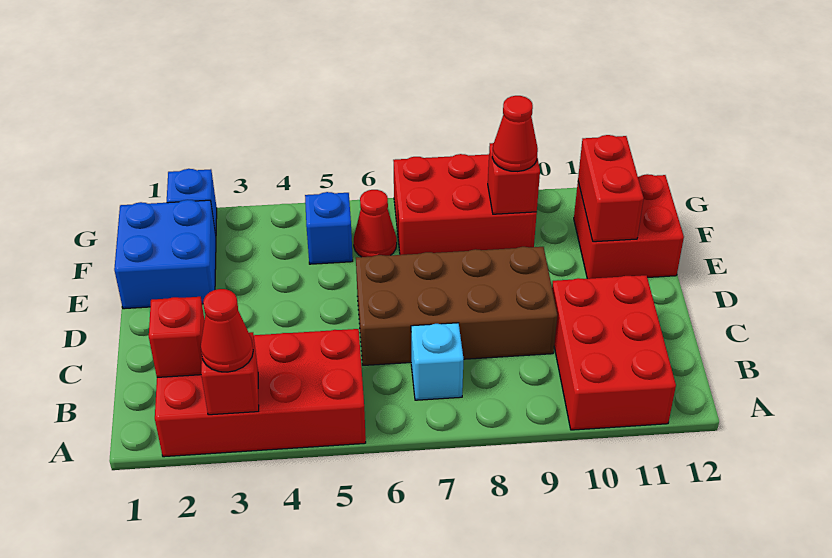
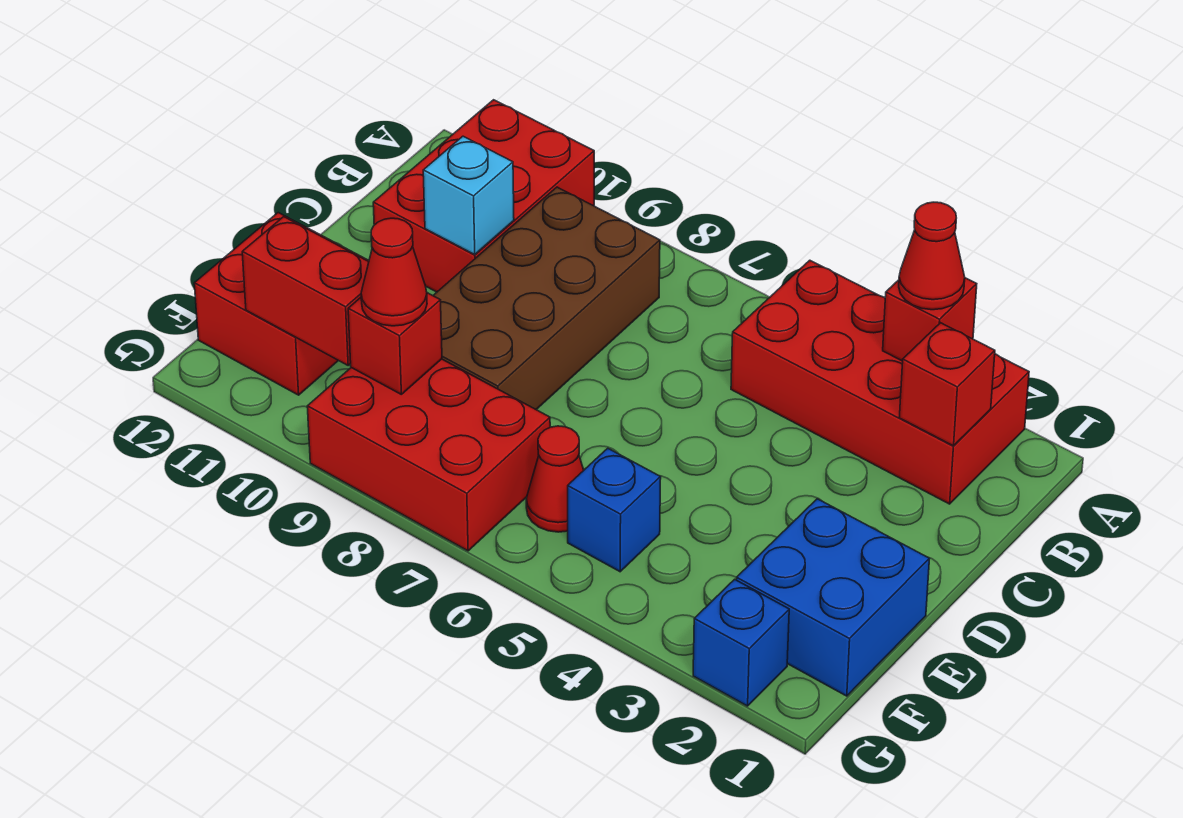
cyan brick B7 level 1 -> cyan brick C10 level 2
brown brick C6:D9 level 1 -> brown brick B8:E9 level 1
red brick E11:F11 level 2 -> red brick F10:F11 level 2

